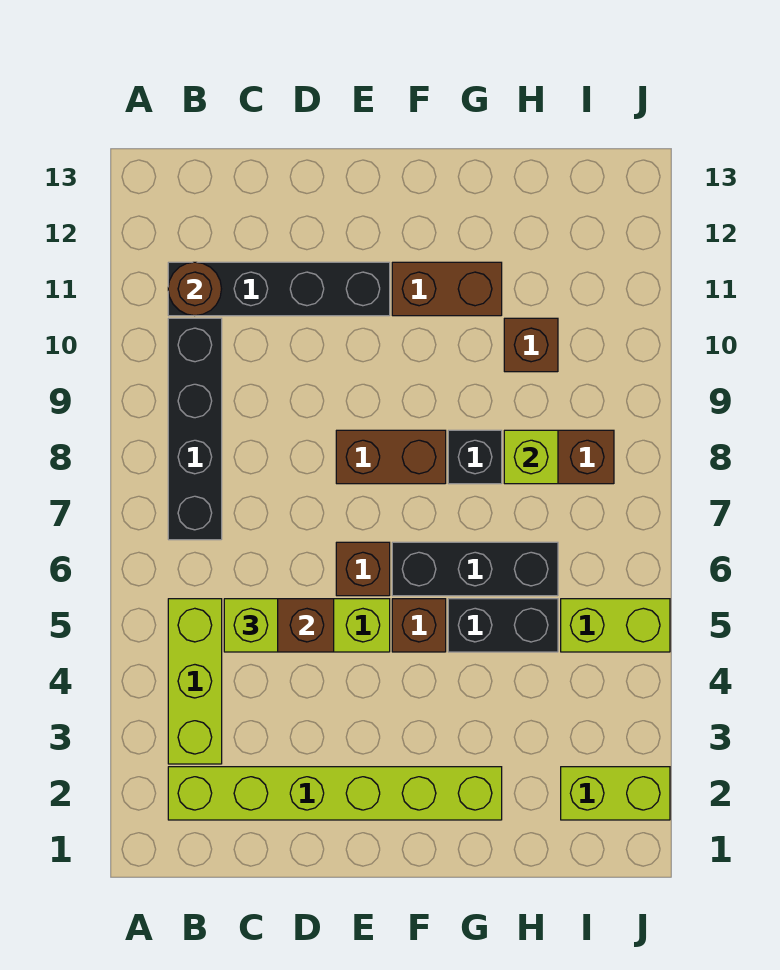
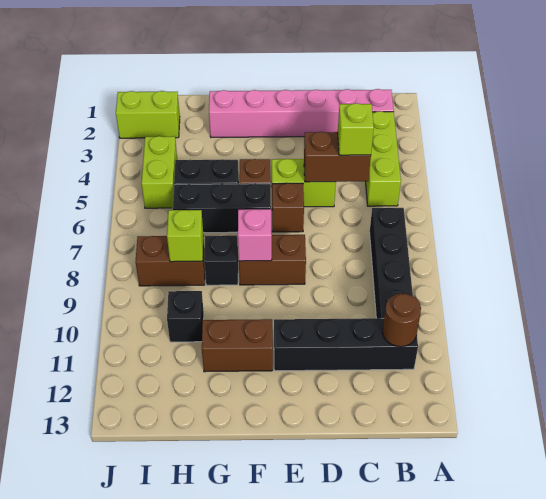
lime brick B2:G2 level 1 -> pink brick B2:G2 level 1
none -> pink brick F8 level 2
brown brick H10 level 1 -> black brick H10 level 1
lime brick I5:J5 level 1 -> lime brick I4:I5 level 1

